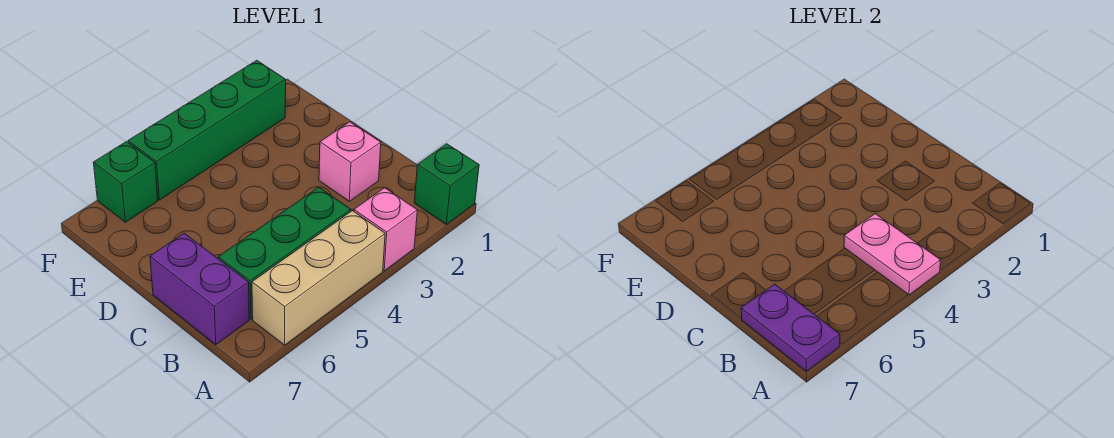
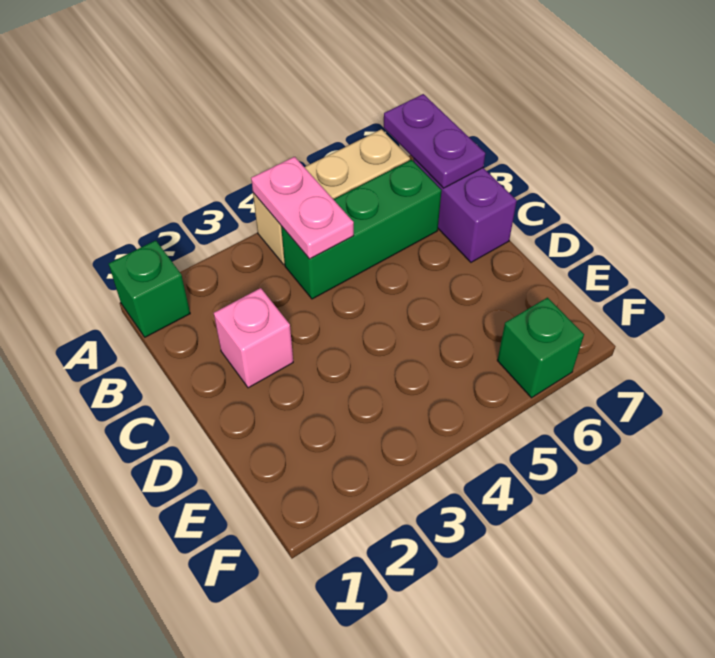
pink brick A3 level 1 -> none
green brick F2:F5 level 1 -> none

